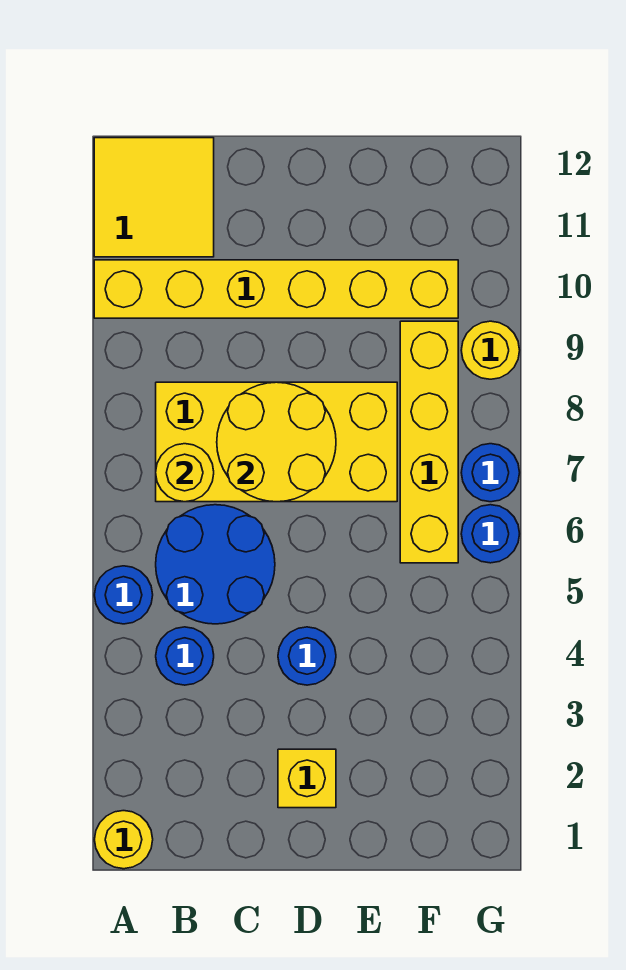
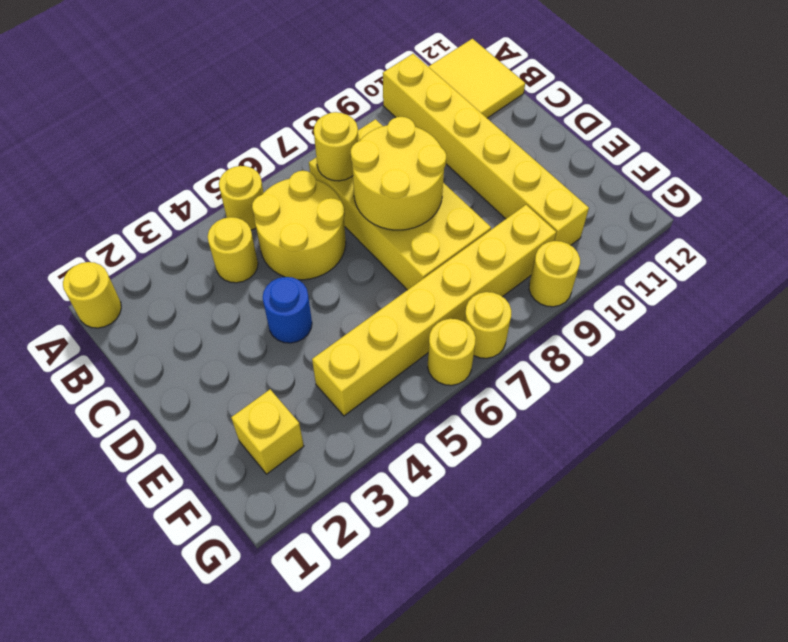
blue round brick A5 level 1 -> yellow round brick A5 level 1
blue round brick B4 level 1 -> yellow round brick B4 level 1
blue round brick B5:C6 level 1 -> yellow round brick B5:C6 level 1
yellow brick D2 level 1 -> yellow brick F2 level 1
yellow brick F6:F9 level 1 -> yellow brick F4:F9 level 1
blue round brick G6 level 1 -> yellow round brick G6 level 1
blue round brick G7 level 1 -> yellow round brick G7 level 1

